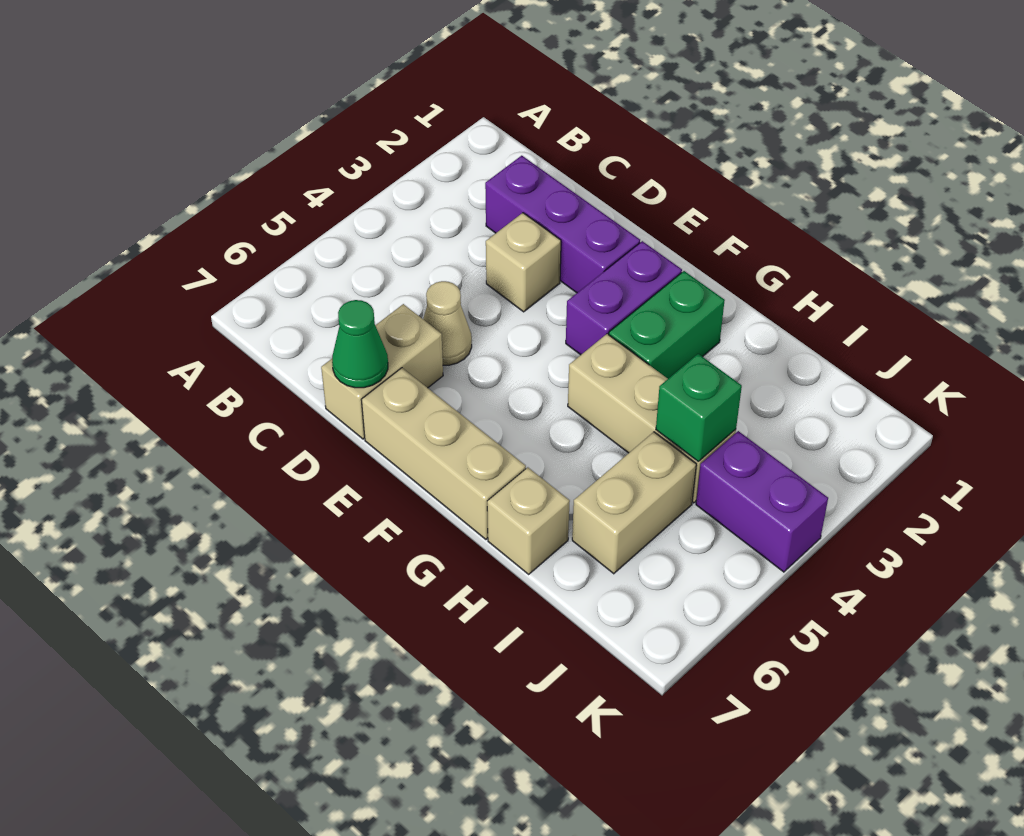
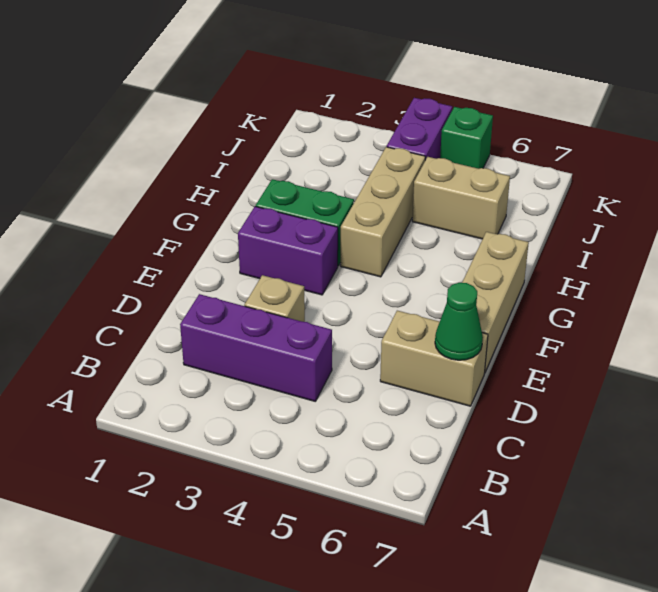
purple brick C2:E2 level 1 -> purple brick C2:C4 level 1
tan cone D5 level 1 -> none
tan brick H7 level 1 -> none
green brick I4 level 2 -> green brick K5 level 1

